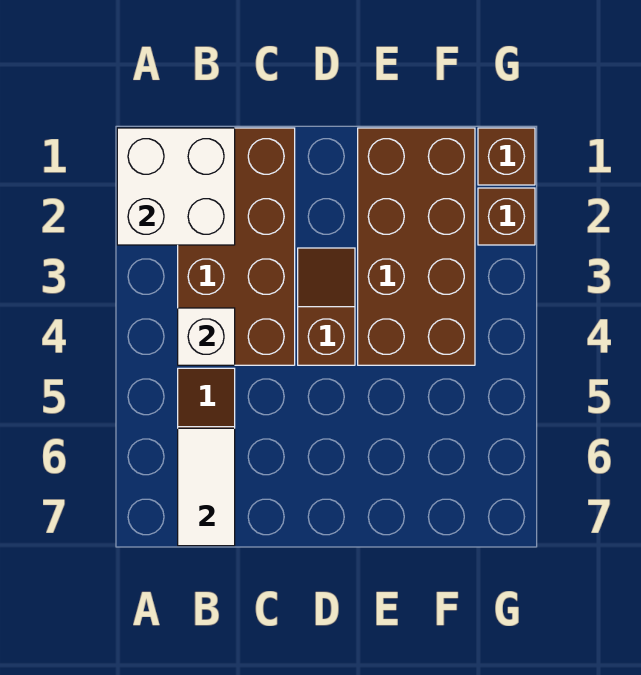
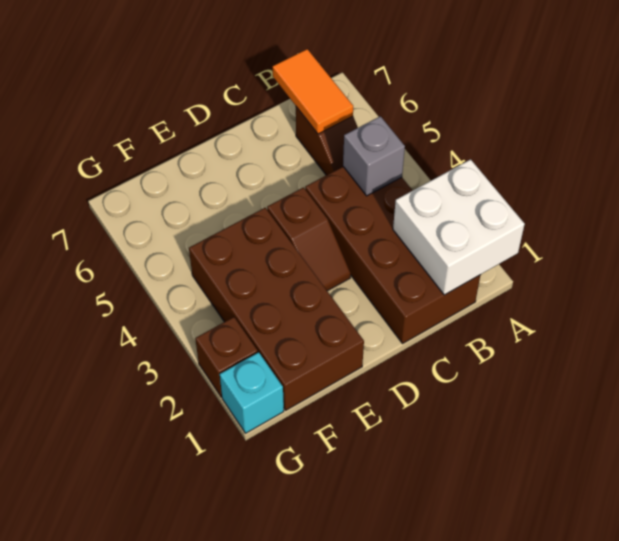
white brick B4 level 2 -> grey brick B4 level 2
white tile B6:B7 level 2 -> orange tile B6:B7 level 2
brown brick G1 level 1 -> cyan brick G1 level 1

